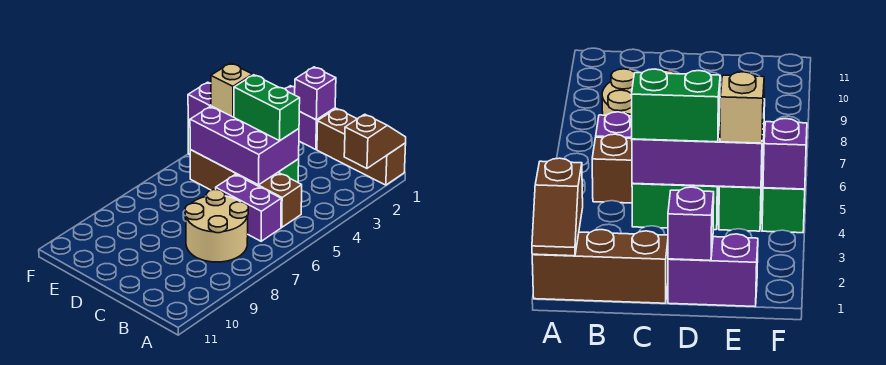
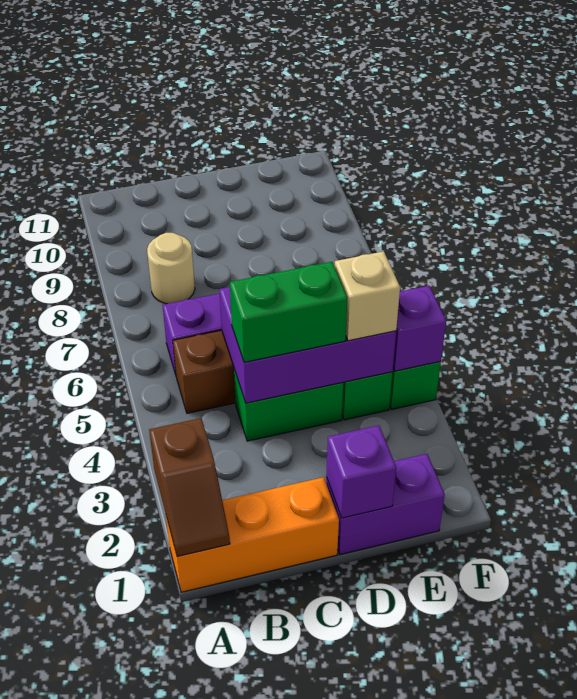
brown brick A1:C1 level 1 -> orange brick A1:C1 level 1
tan round brick B7:C8 level 1 -> tan round brick B8 level 1

